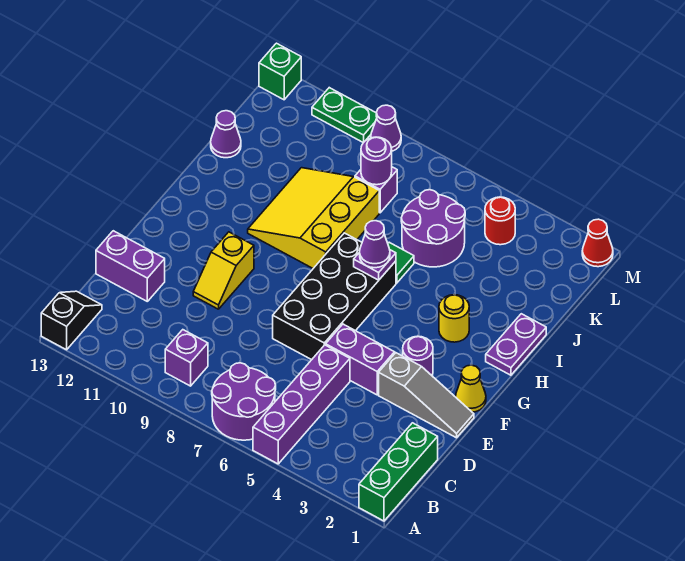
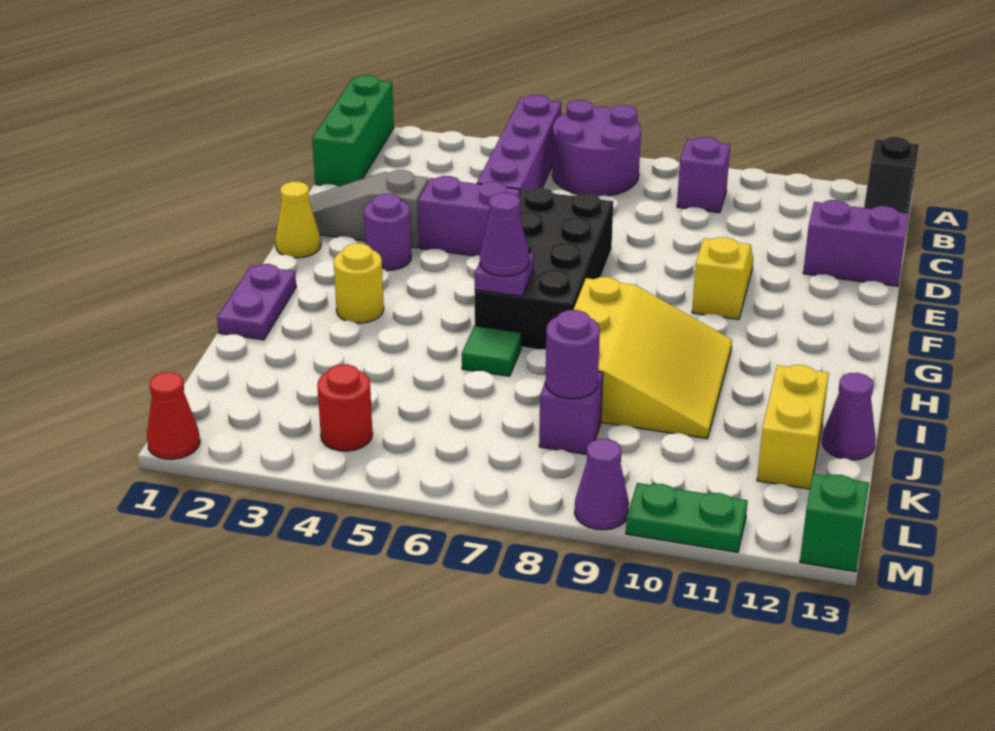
purple round brick J5:K6 level 1 -> none
none -> yellow brick J12:K12 level 1

